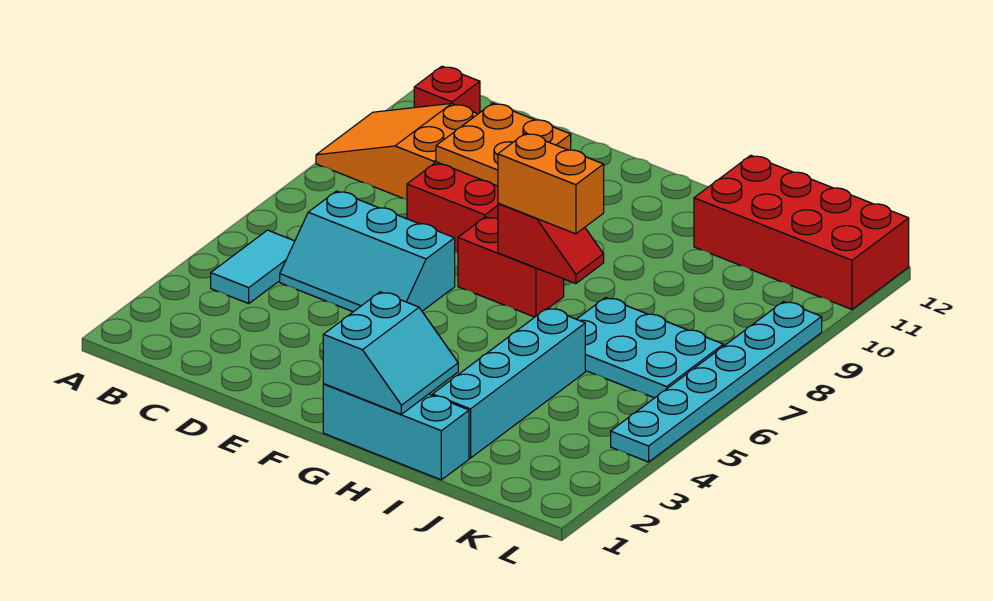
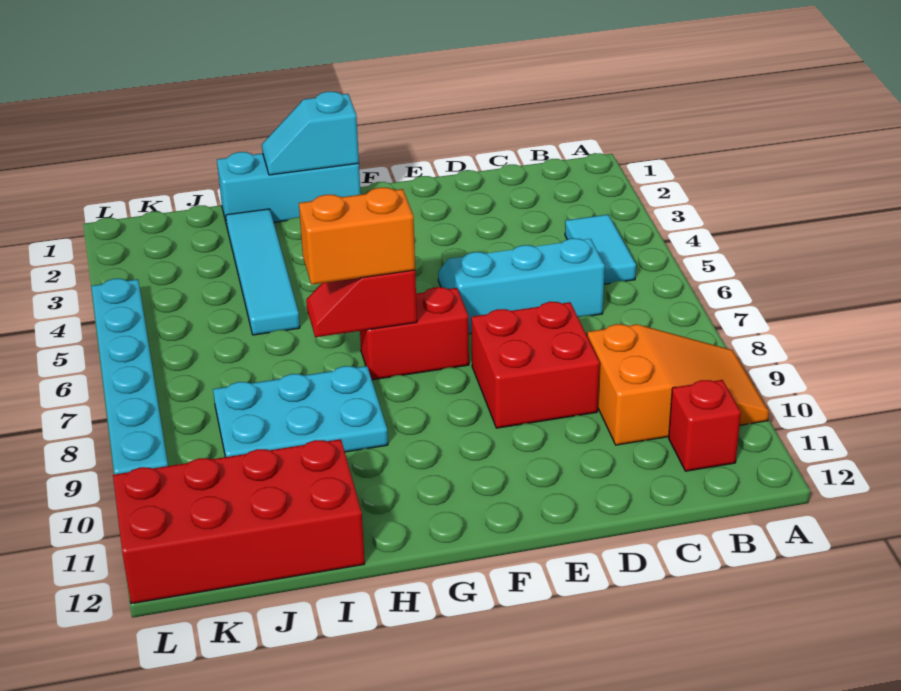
orange plate D9:E10 level 2 -> none
cyan slope G1:H2 level 2 top G -> cyan slope G1:H1 level 2 top G
cyan brick I2:I5 level 1 -> cyan tile I2:I5 level 1
cyan plate I6:K7 level 1 -> cyan plate H8:J9 level 1

